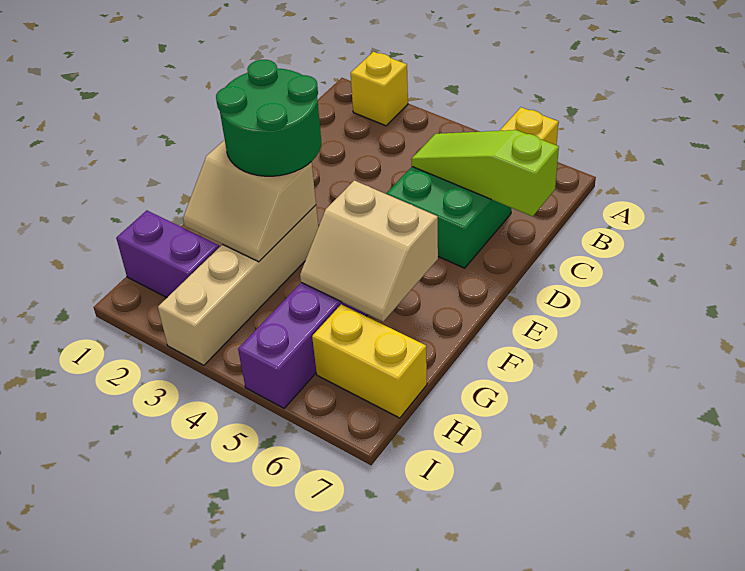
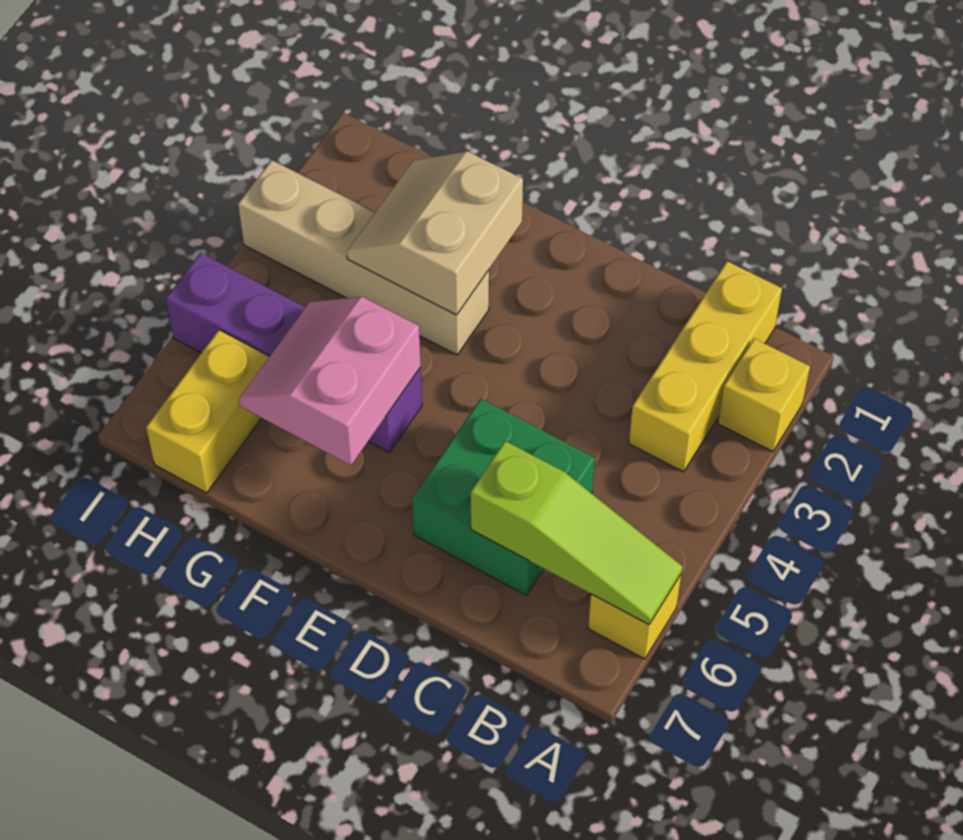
none -> yellow brick B1:B3 level 1
lime slope C5:C7 level 2 top 7 -> lime slope A6:C6 level 2 top C
green round brick E2:F3 level 3 -> none
tan slope F5:G6 level 2 top F -> pink slope F5:G6 level 2 top F
purple brick H1:H2 level 1 -> none

